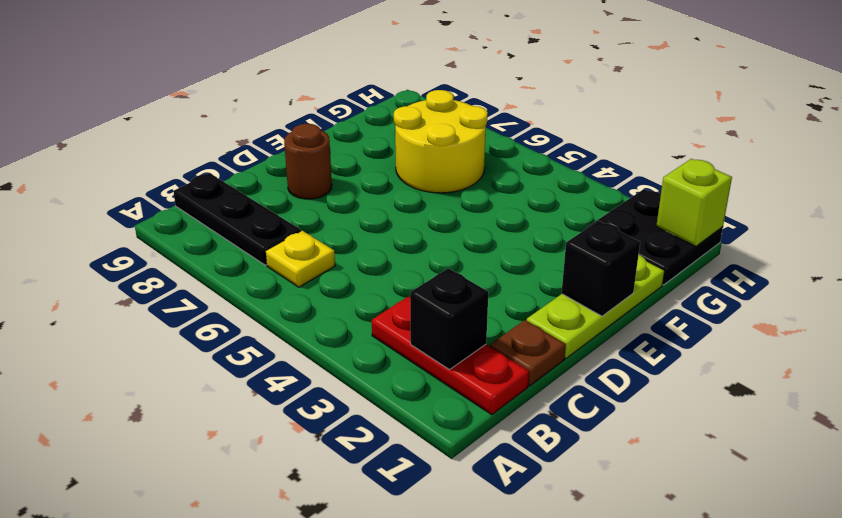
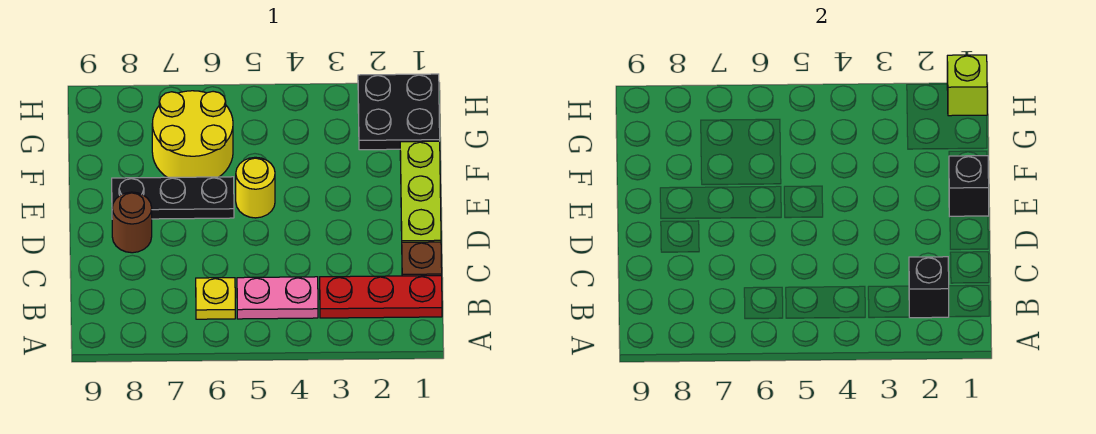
none -> pink plate B4:B5 level 1
black plate B7:B9 level 1 -> black plate E6:E8 level 1
none -> yellow round brick E5 level 1

